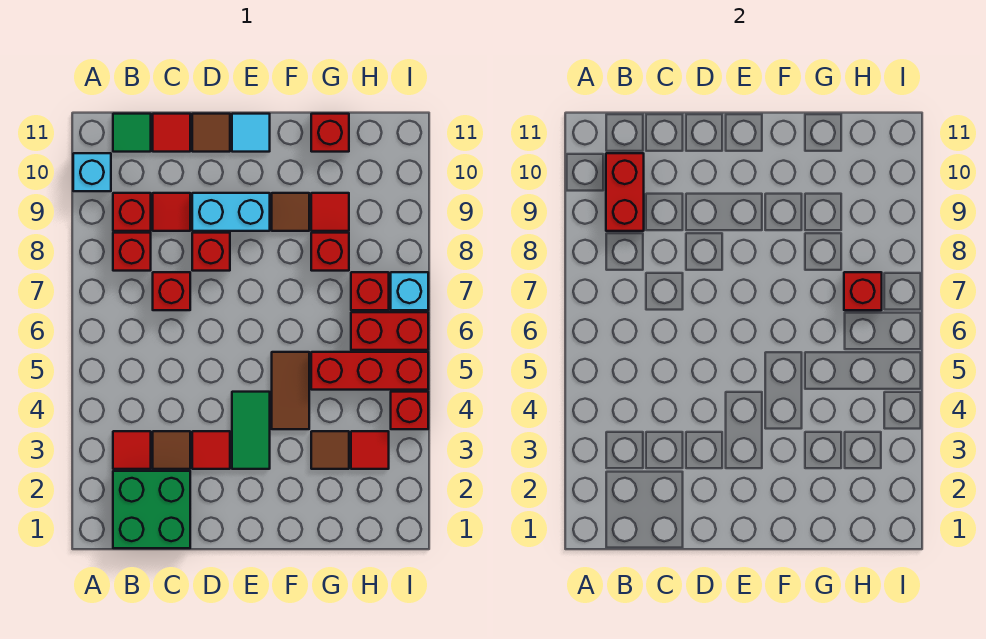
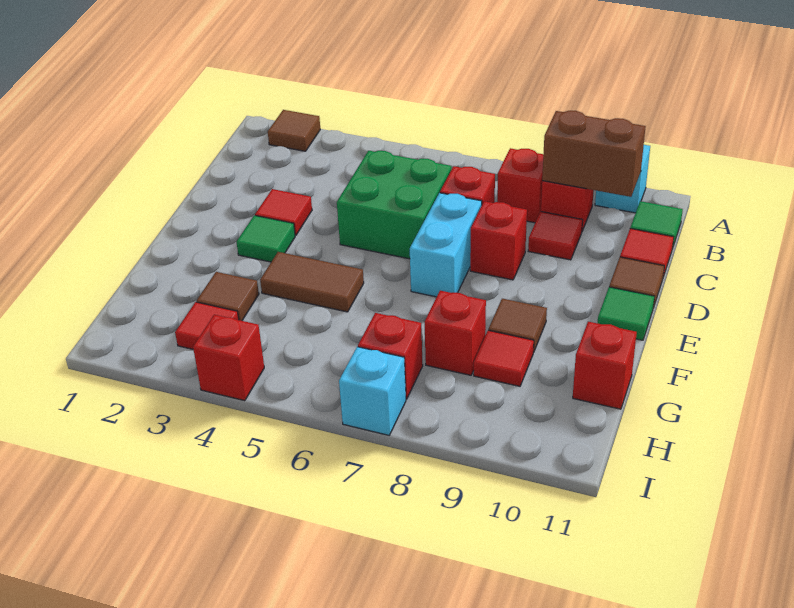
green brick B1:C2 level 1 -> green brick C5:D6 level 1
red tile B3 level 1 -> none
red brick B9:B10 level 2 -> brown brick B9:B10 level 2
brown tile C3 level 1 -> brown tile A2 level 1
cyan brick D9:E9 level 1 -> cyan brick D7:E7 level 1
green tile E3:E4 level 1 -> green tile E3 level 1
cyan tile E11 level 1 -> green tile E11 level 1
red brick G5:I5 level 1 -> none
red brick H6:I6 level 1 -> none
red brick H7 level 2 -> none

